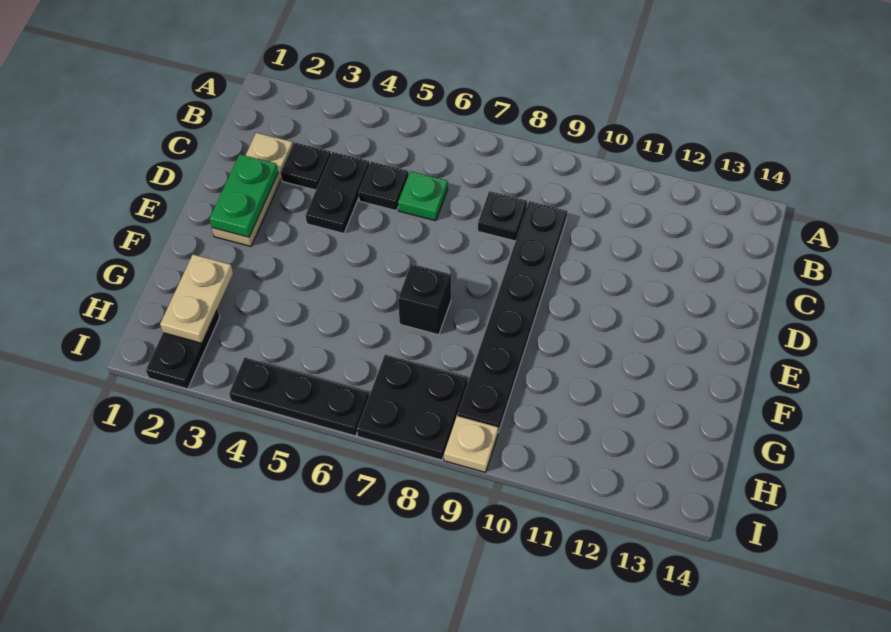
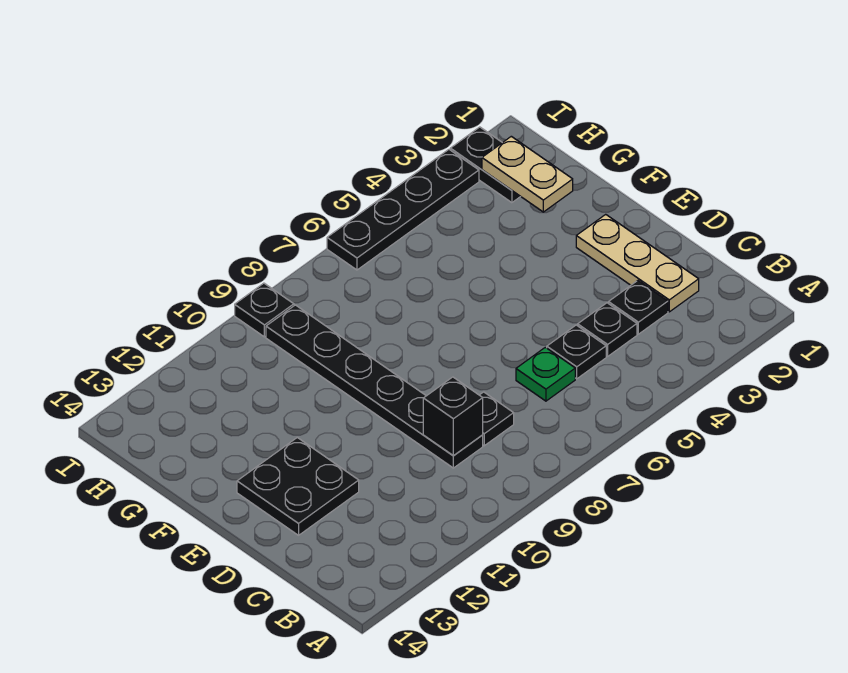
black plate C4:D4 level 1 -> black plate C4 level 1
green plate D2:E2 level 2 -> none
black brick F7 level 1 -> black brick C9 level 2
black plate H7:I8 level 1 -> black plate D12:E13 level 1
black plate I4:I6 level 1 -> black plate I3:I6 level 1
tan plate I9 level 1 -> black plate I9 level 1

